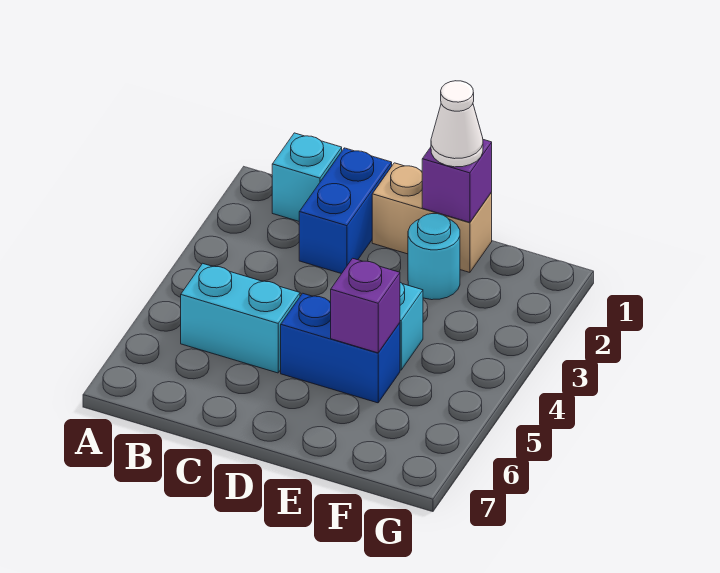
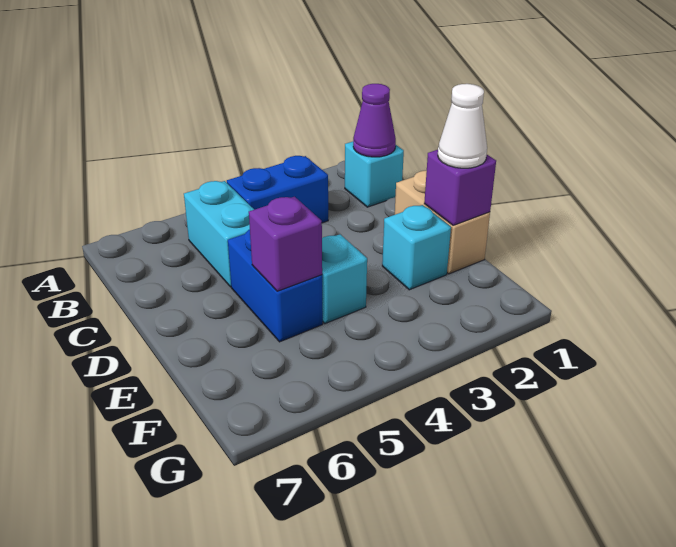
none -> purple cone B1 level 2
blue brick C1:C2 level 1 -> blue brick B3:B4 level 1
cyan round brick E2 level 1 -> cyan brick E2 level 1

